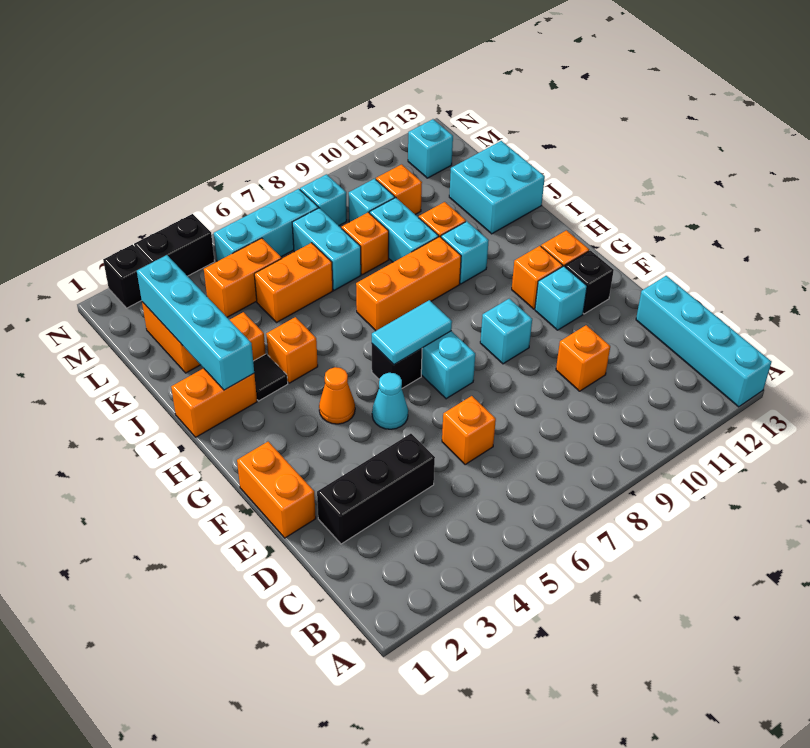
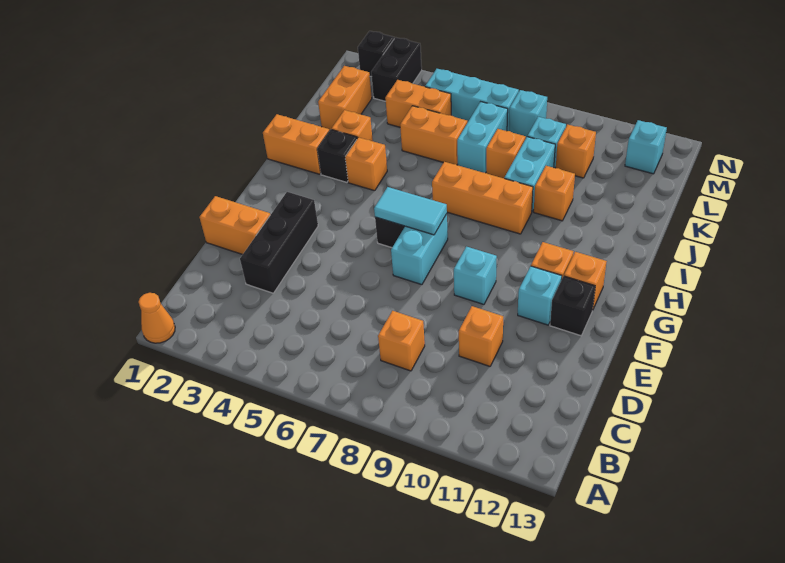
cyan brick A13:D13 level 1 -> none
black brick D2:D4 level 1 -> black brick D3:F3 level 1
orange brick D6 level 1 -> orange brick C8 level 1
orange brick E1:F1 level 1 -> orange brick E1:E2 level 1
cyan cone F5 level 1 -> none
orange cone G4 level 1 -> orange cone A1 level 1
cyan brick I2:L2 level 2 -> none
black tile I3 level 1 -> black brick I3 level 1
cyan brick I10 level 1 -> none
cyan brick J12:K13 level 1 -> none
black brick N3:N4 level 1 -> black brick M3:N3 level 1

